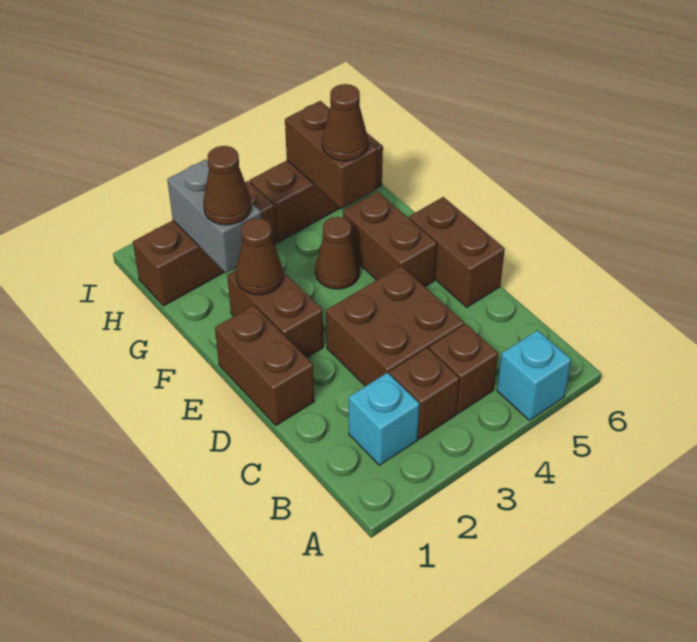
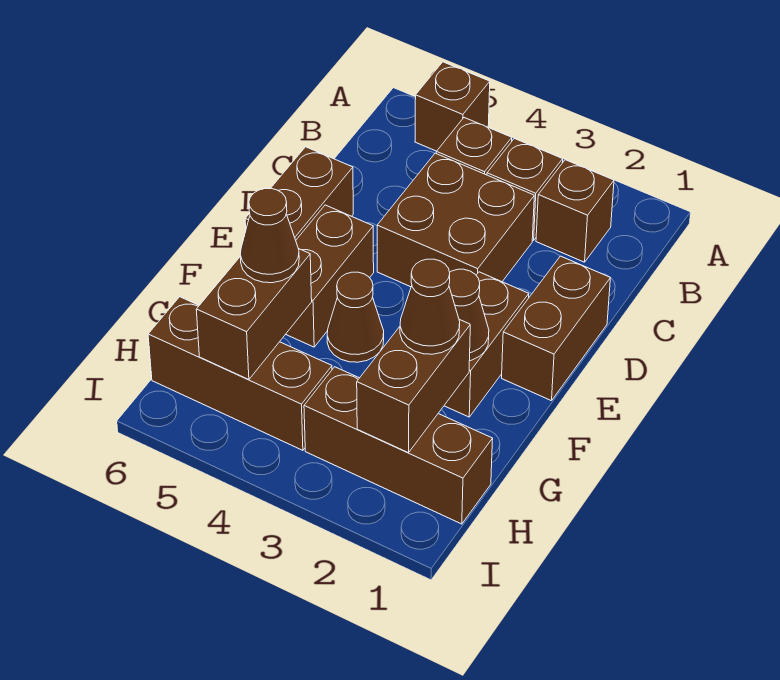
cyan brick A5 level 1 -> brown brick A5 level 1
cyan brick B2 level 1 -> brown brick B2 level 1
grey brick G2:H2 level 2 -> brown brick G2:H2 level 2

